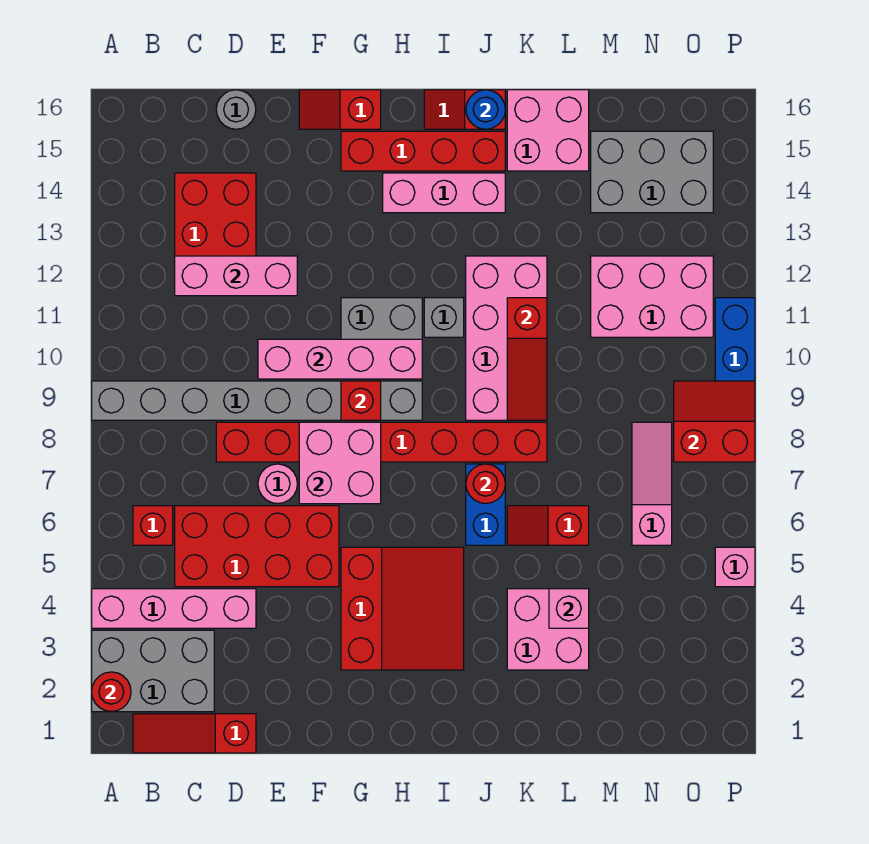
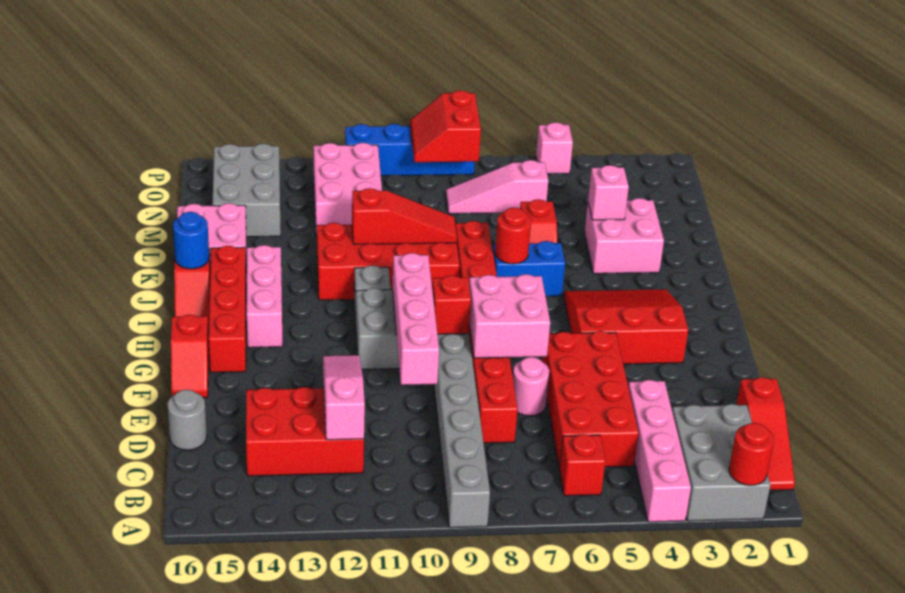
pink brick C12:E12 level 2 -> pink slope C12:E12 level 2 top C
pink brick J9:K12 level 1 -> red brick J9:K12 level 1

